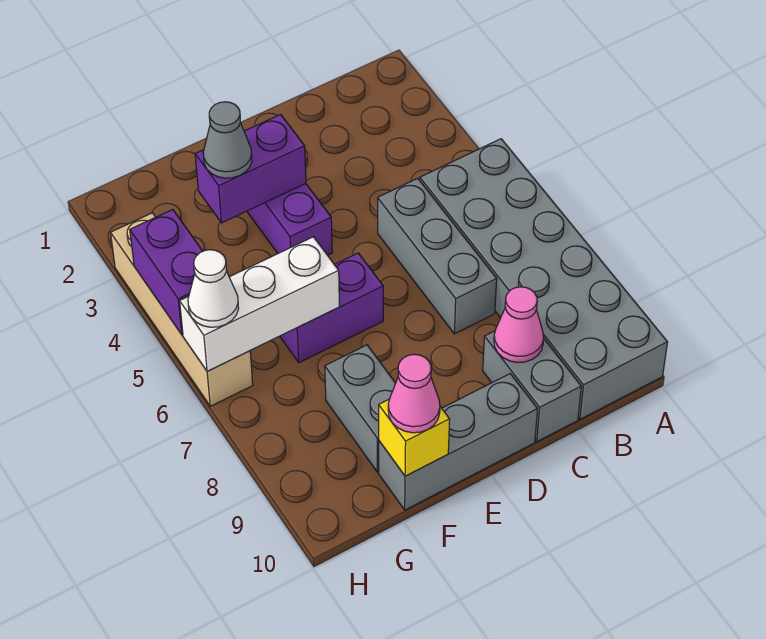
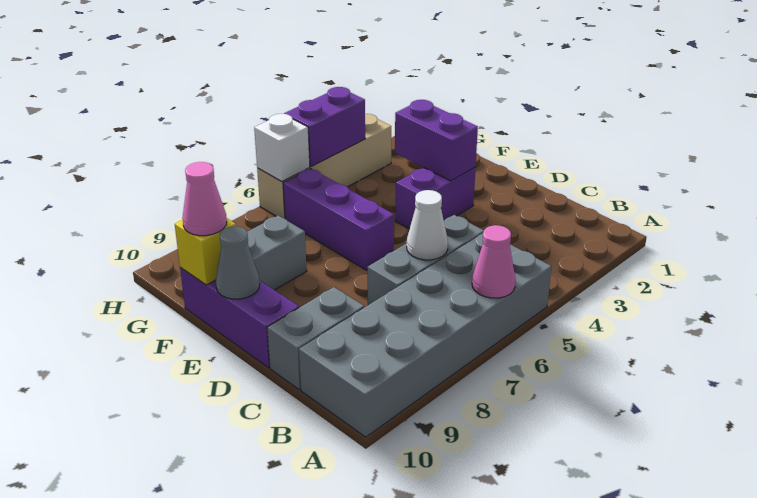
pink cone C9 level 2 -> pink cone A6 level 2
grey brick D10:F10 level 1 -> purple brick D10:F10 level 1
purple brick E6:F6 level 1 -> purple brick E6:G6 level 1
grey cone F3 level 3 -> grey cone E10 level 2
white brick F6:H6 level 2 -> white brick H6 level 2
white cone H6 level 3 -> white cone C6 level 2

